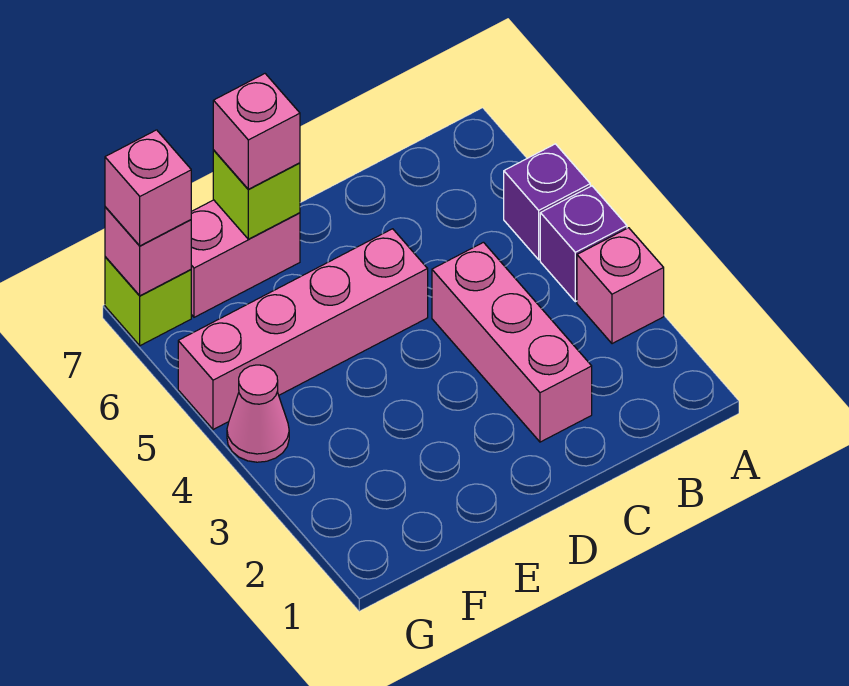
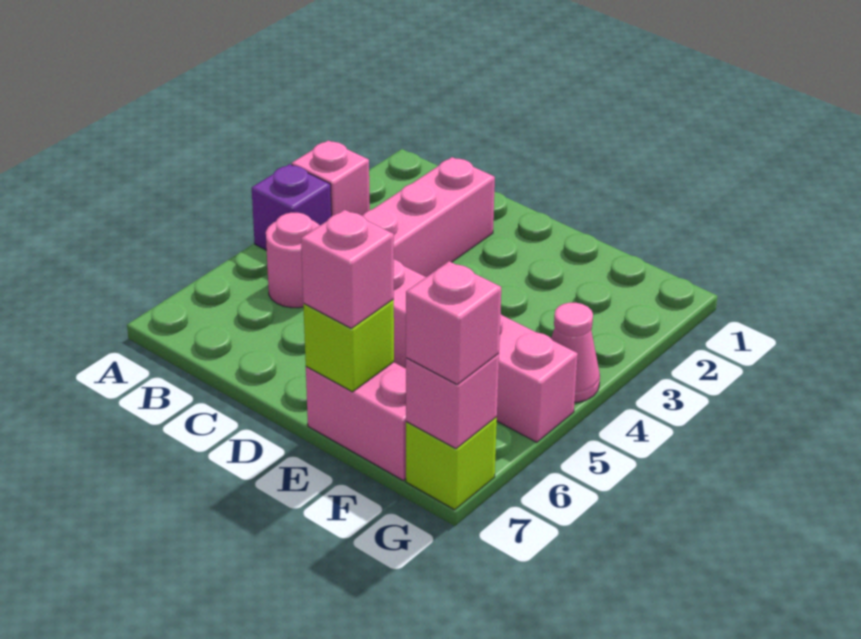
purple brick A5 level 1 -> none
none -> pink round brick B5 level 1

